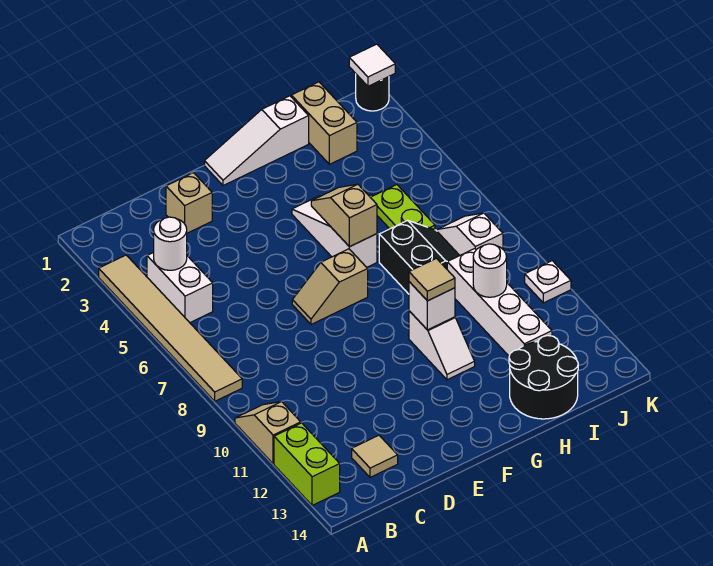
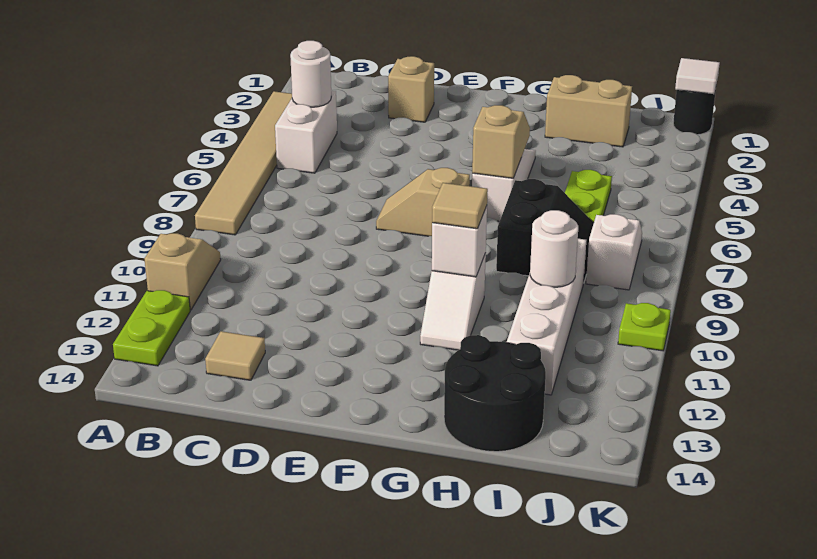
lime brick A12:A13 level 1 -> lime plate A12:A13 level 1
white slope F1:H1 level 1 top H -> none
tan brick I1:I2 level 1 -> tan brick H2:I2 level 1
white plate K10 level 1 -> lime plate K10 level 1

